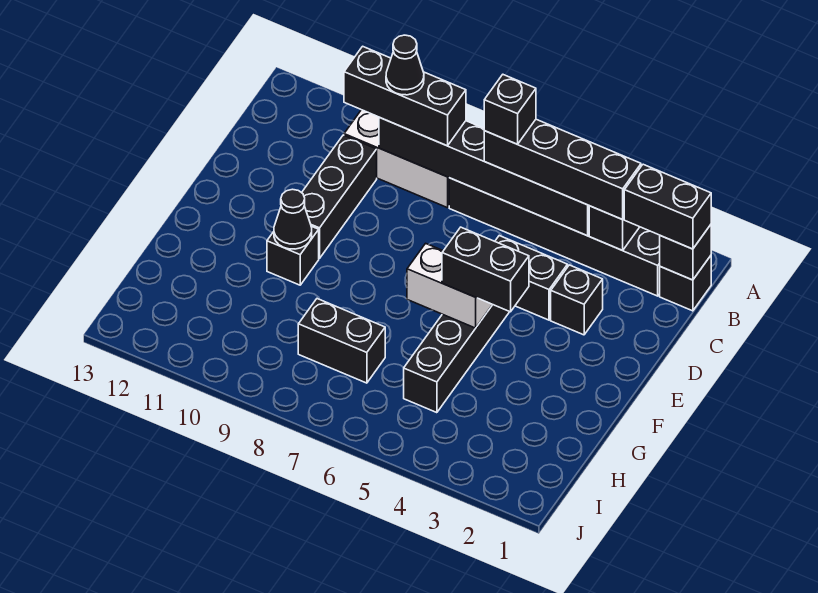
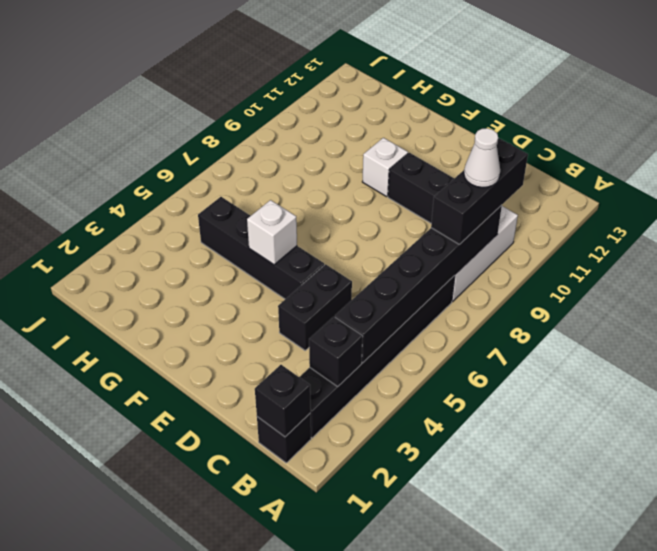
black brick B1:B2 level 3 -> none
black brick B3:B6 level 3 -> none
black brick B6 level 4 -> none
black cone B9 level 4 -> white cone B9 level 4
black brick D3 level 1 -> none
black brick F4:F5 level 3 -> none
white brick F5:F6 level 2 -> white brick F5 level 2
black brick F10 level 1 -> white brick F10 level 1
black cone F10 level 2 -> none
black brick H7:H8 level 1 -> none

